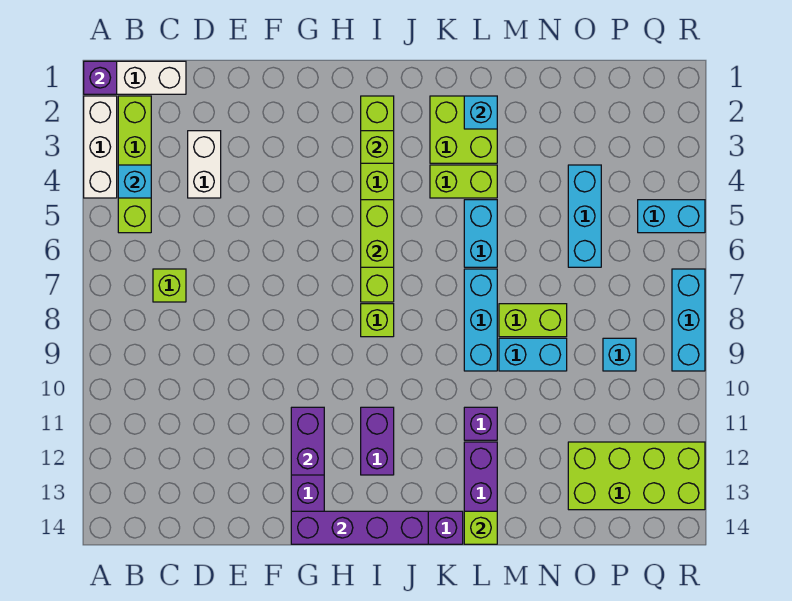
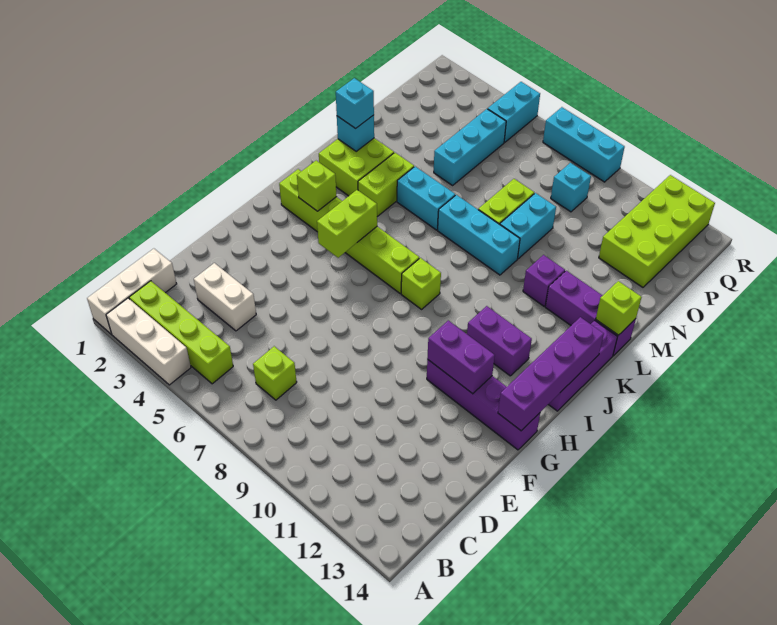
purple brick A1 level 2 -> none
cyan brick B4 level 2 -> cyan brick L2 level 3
lime brick I5:I6 level 2 -> lime brick H5:I5 level 2
cyan brick O4:O6 level 1 -> cyan brick N5:P5 level 1

